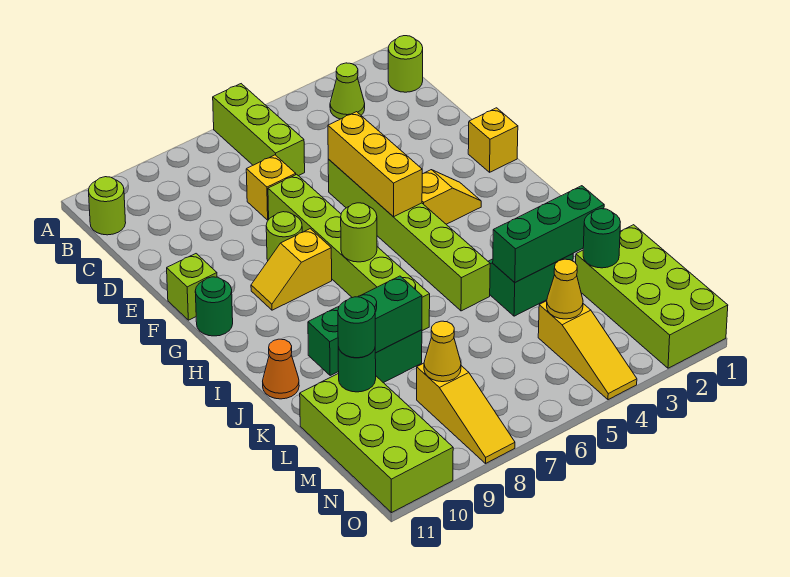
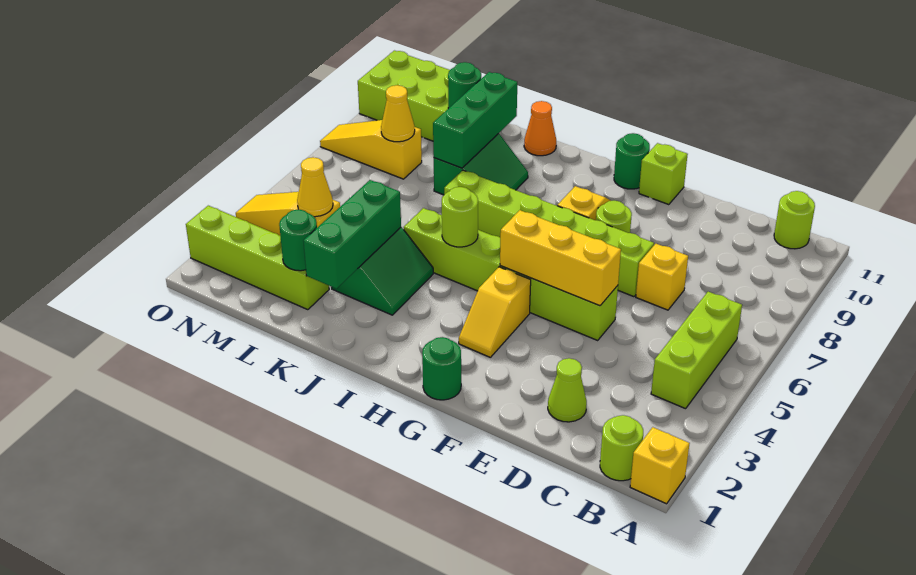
lime brick A6:C6 level 1 -> lime brick B4:B6 level 1
lime cone B3 level 1 -> lime cone D2 level 1
yellow brick F1 level 1 -> yellow brick A1 level 1
lime round brick H7 level 2 -> lime round brick I5 level 2
lime brick L1:O2 level 1 -> lime brick L2:O2 level 1
green round brick L10 level 3 -> green round brick G1 level 1

